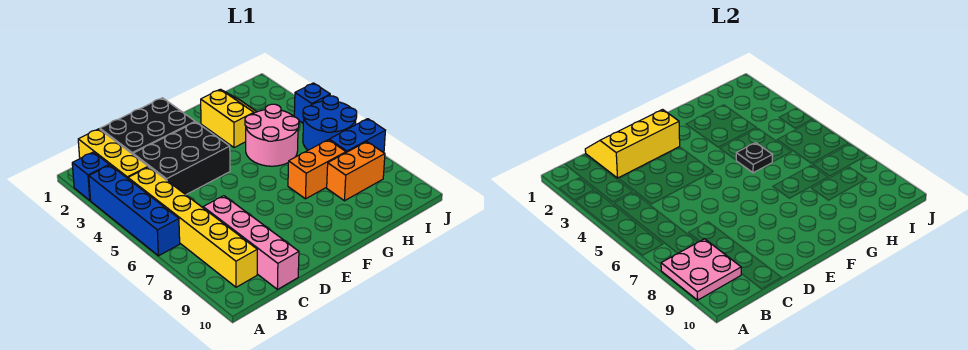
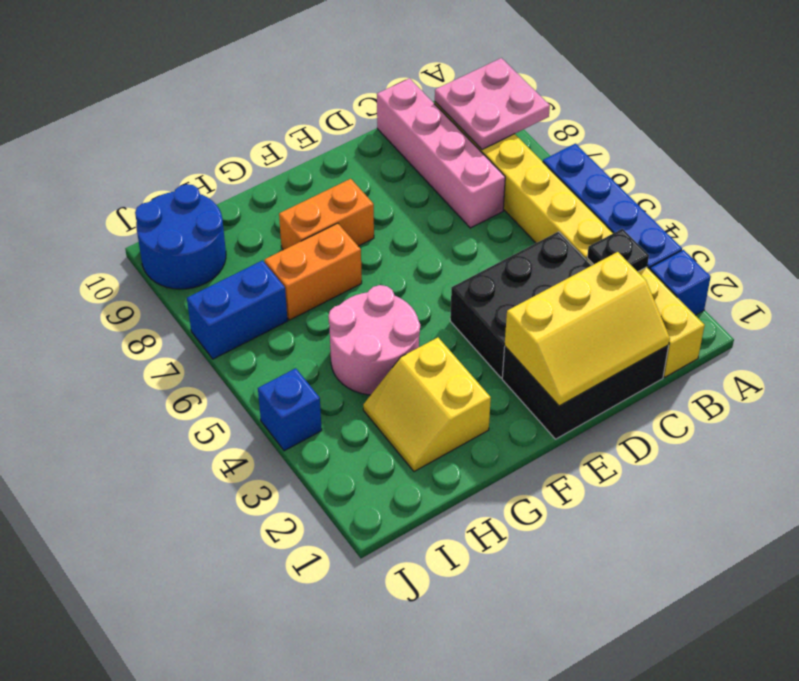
black plate G5 level 2 -> black plate B3 level 2
orange brick H8:I8 level 1 -> orange brick F8:G8 level 1
blue round brick I5:J6 level 1 -> blue round brick I9:J10 level 1

